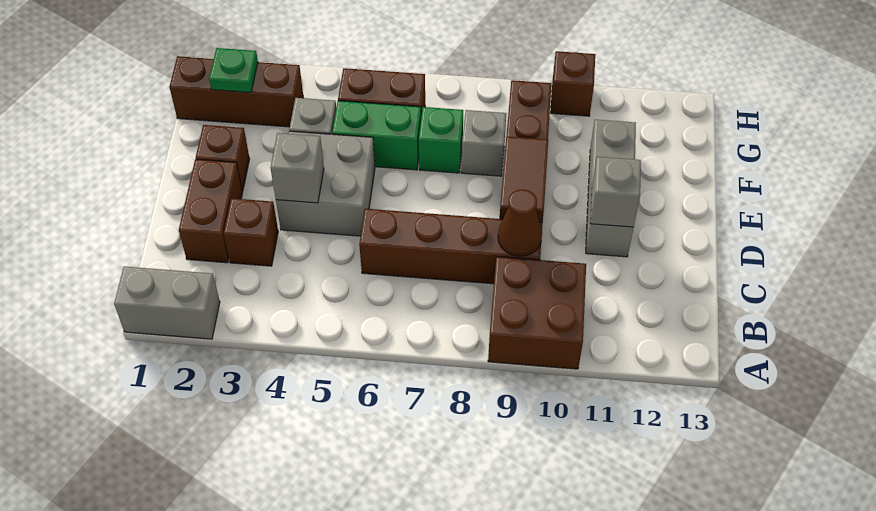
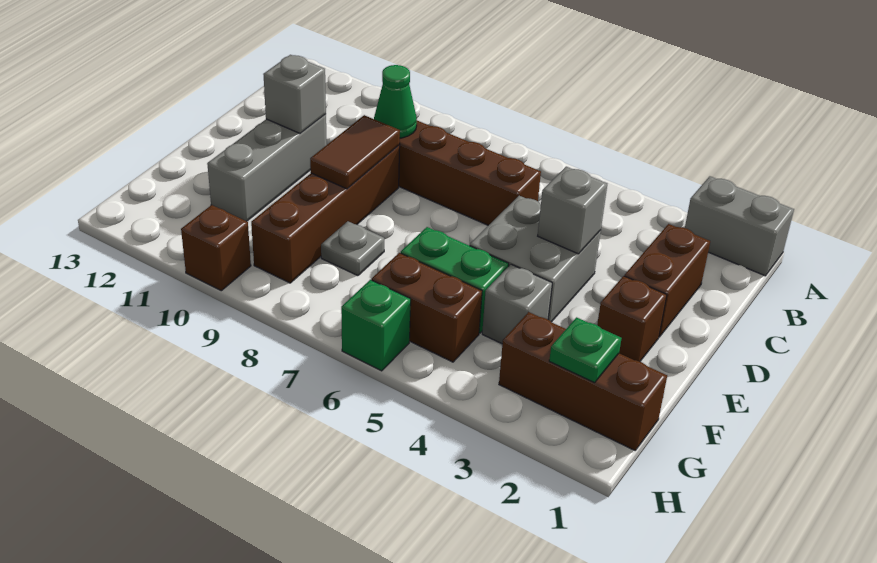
brown brick A9:B10 level 1 -> none
brown brick C3 level 1 -> none
brown cone C9 level 2 -> green cone C9 level 2
green brick F7 level 1 -> green brick H6 level 1
grey brick F8 level 1 -> grey plate F8 level 1

